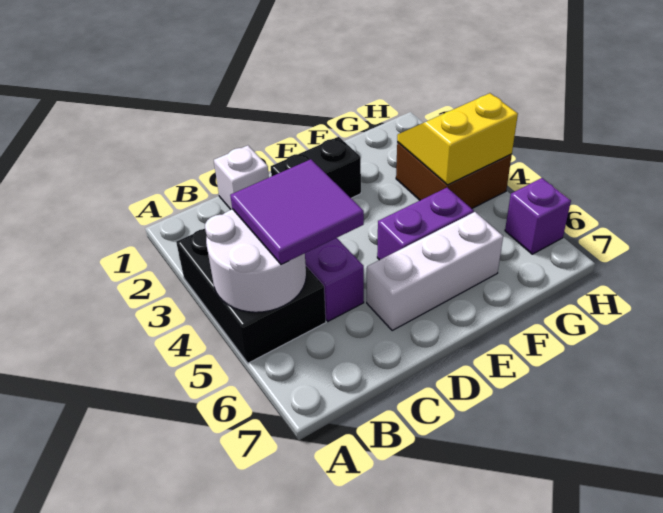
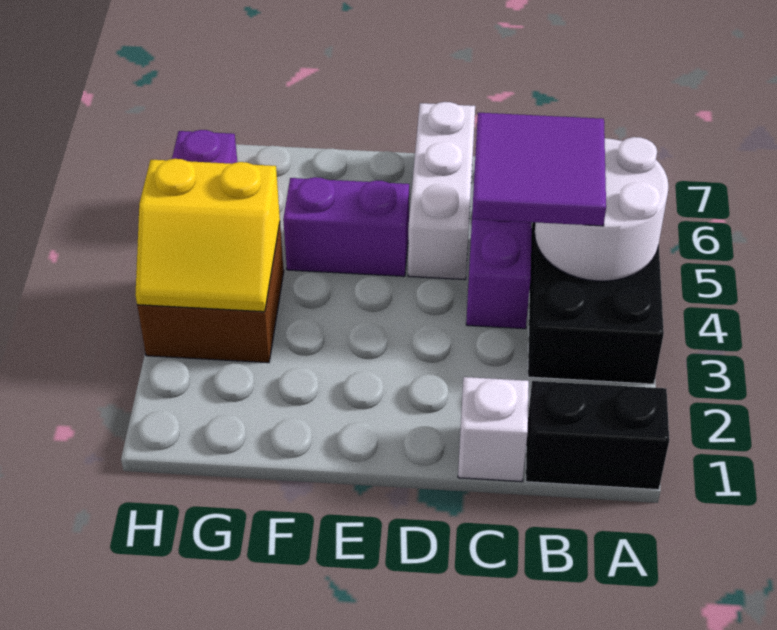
black brick D2:E2 level 1 -> black brick A1:B1 level 1
white brick D6:F6 level 1 -> white brick D5:D7 level 1

